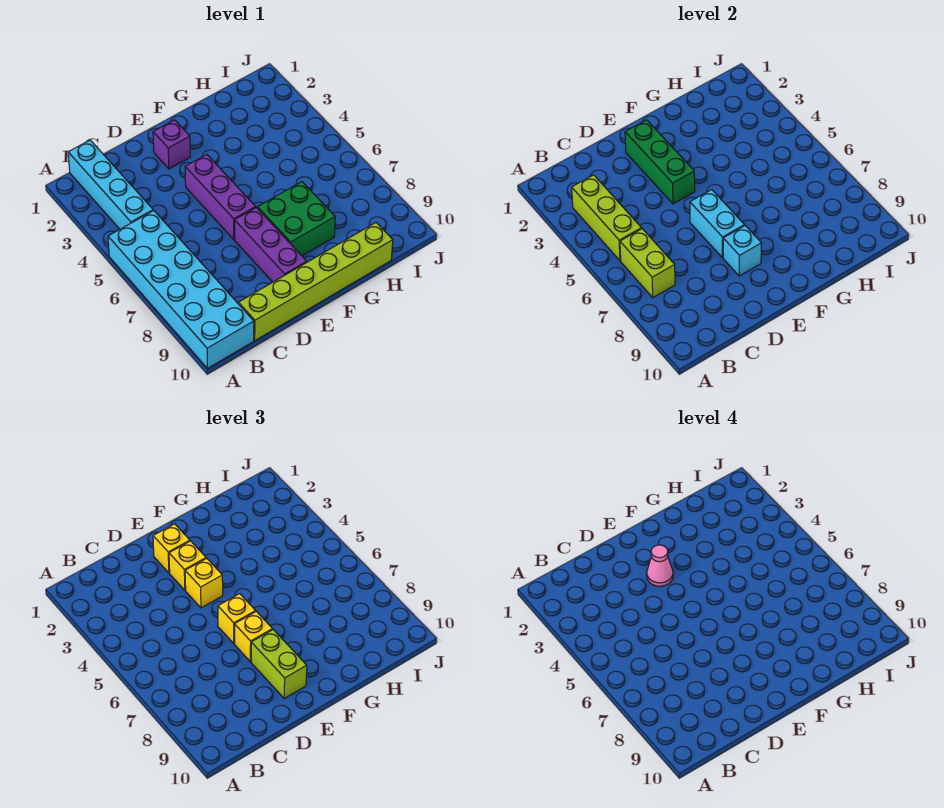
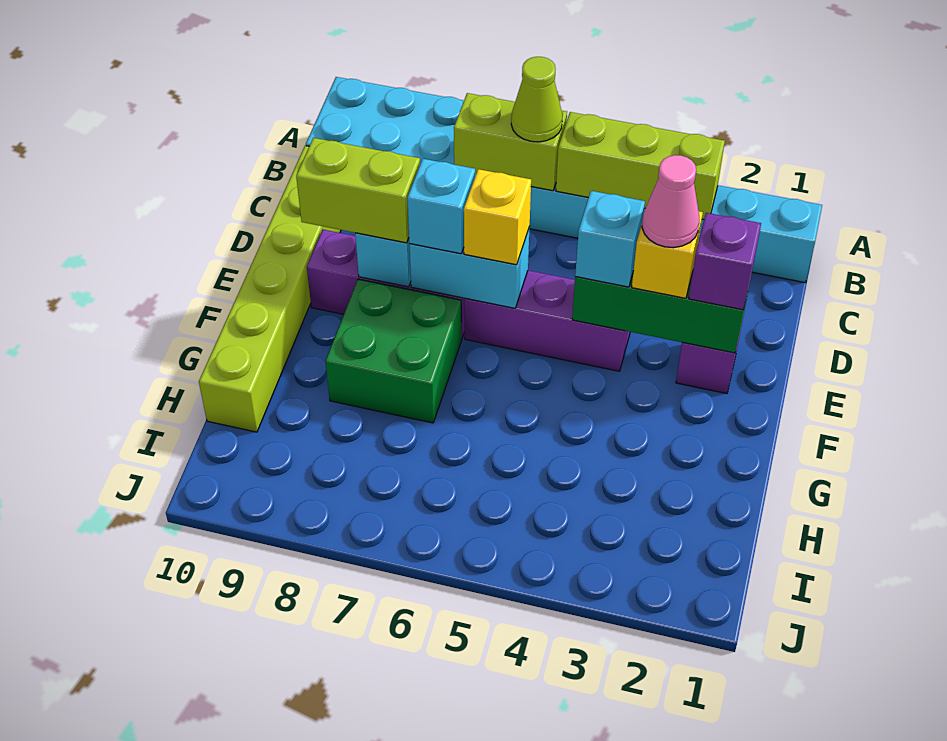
none -> lime cone B6 level 3
yellow brick E2 level 3 -> purple brick E2 level 3
yellow brick E4 level 3 -> cyan brick E4 level 3
yellow brick E7 level 3 -> cyan brick E7 level 3

